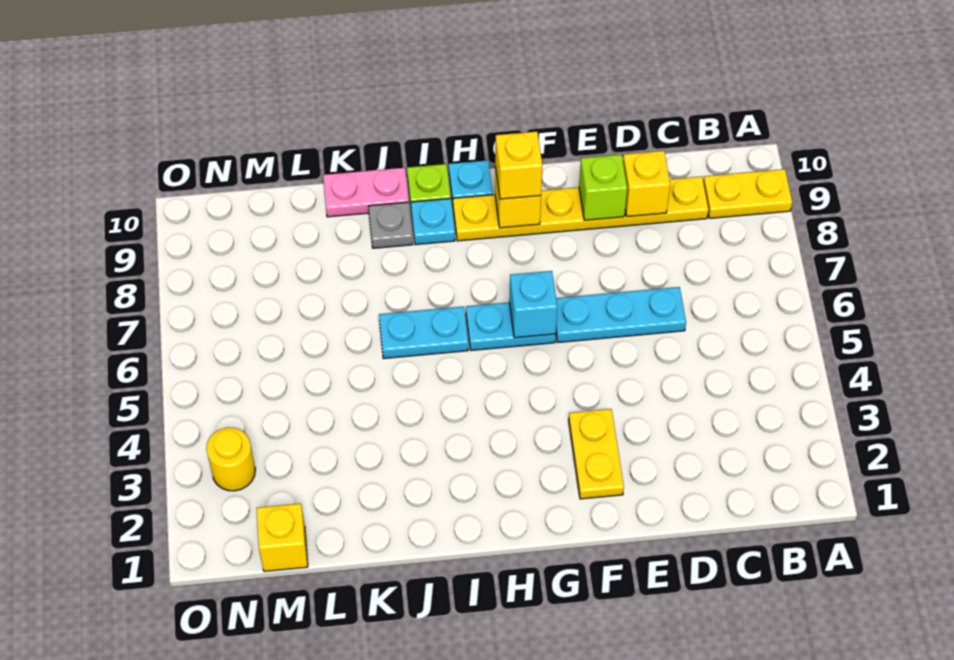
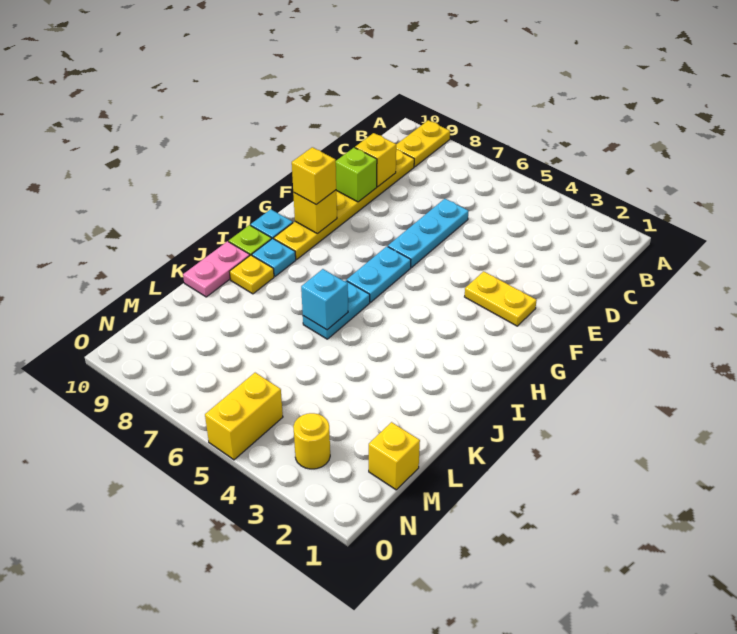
cyan brick G6 level 2 -> cyan brick J6 level 2
grey plate J9 level 1 -> yellow plate J9 level 1
none -> yellow brick N5:O5 level 1

